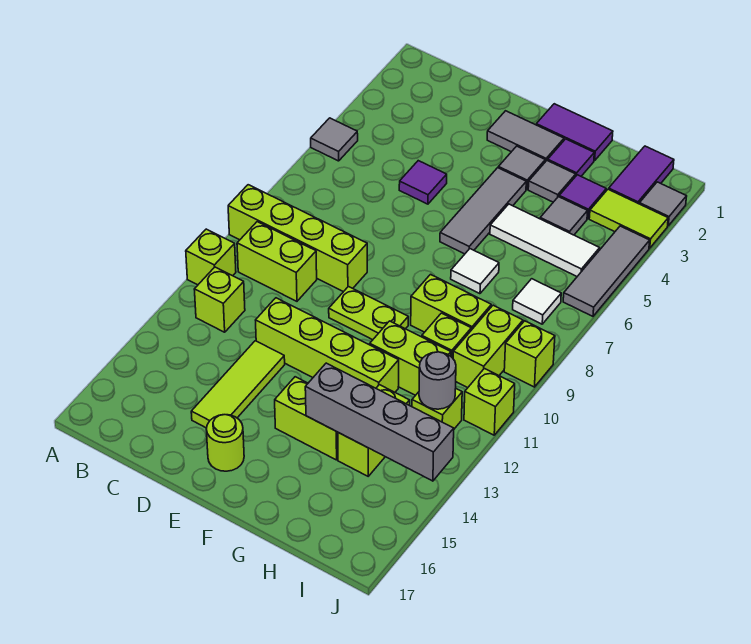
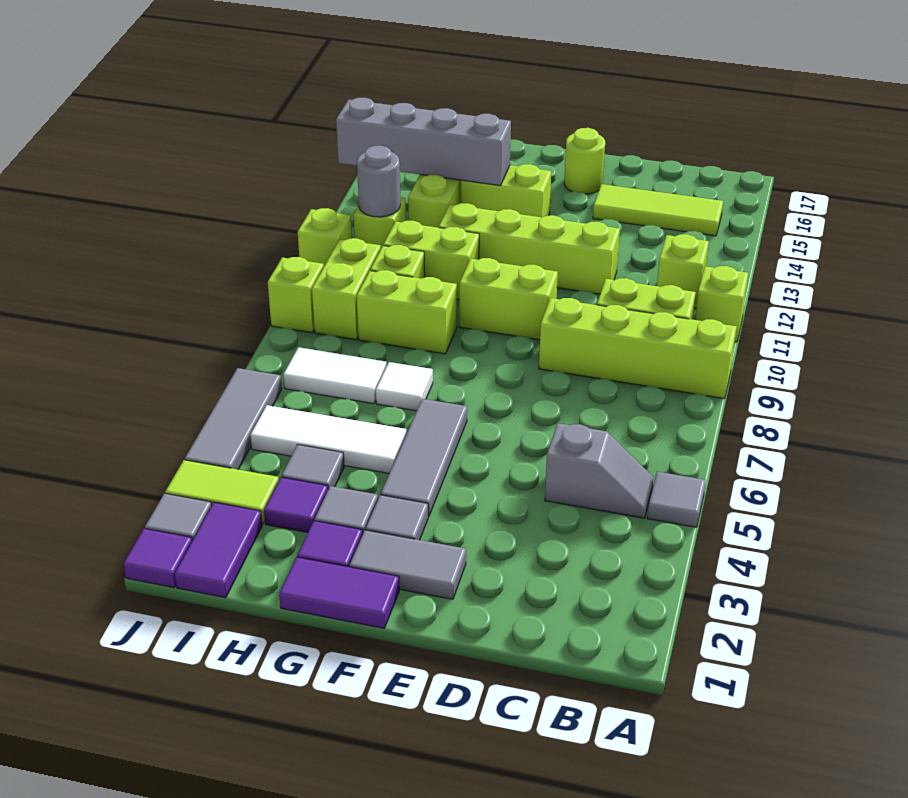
none -> grey slope B5:C5 level 1 top C
purple tile D5 level 1 -> purple tile J1 level 1
lime tile D13:D15 level 1 -> lime tile B15:D15 level 1
lime plate E10:F10 level 1 -> lime brick E10:F10 level 1
white tile I7 level 1 -> white tile H7:I7 level 1

